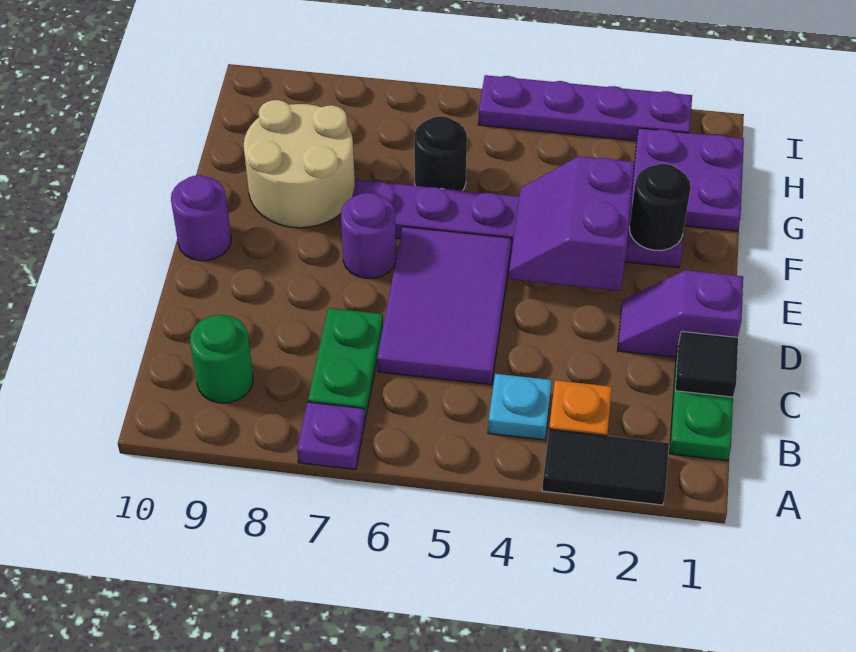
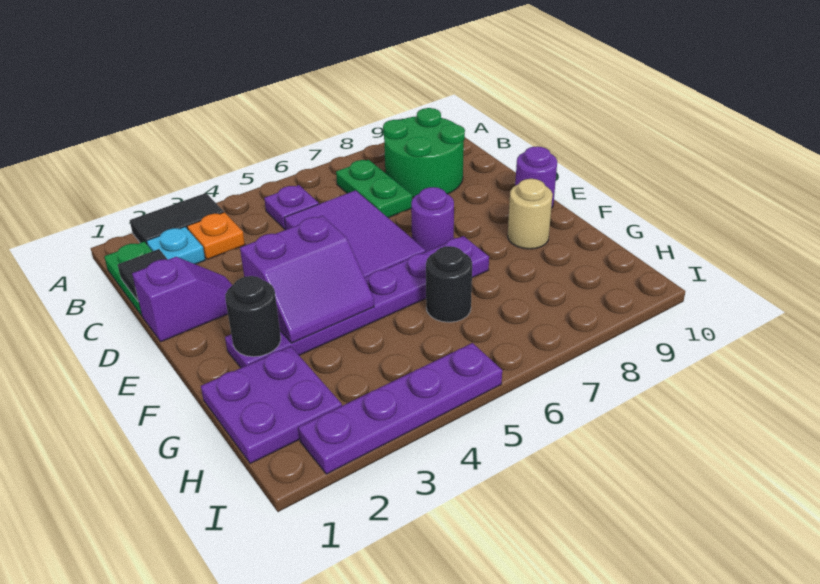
purple plate A7 level 1 -> purple plate B5 level 1
cyan plate B4 level 1 -> cyan plate B2 level 1
green round brick B9 level 1 -> green round brick B8:C9 level 1
purple slope E3:F4 level 2 top 3 -> purple slope E3:F4 level 2 top E
tan round brick F8:G9 level 1 -> tan round brick F9 level 1

